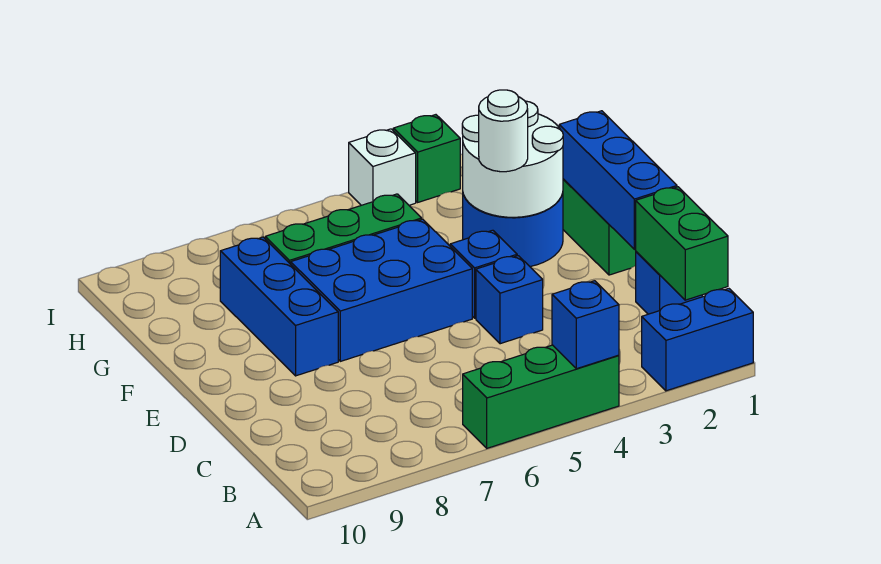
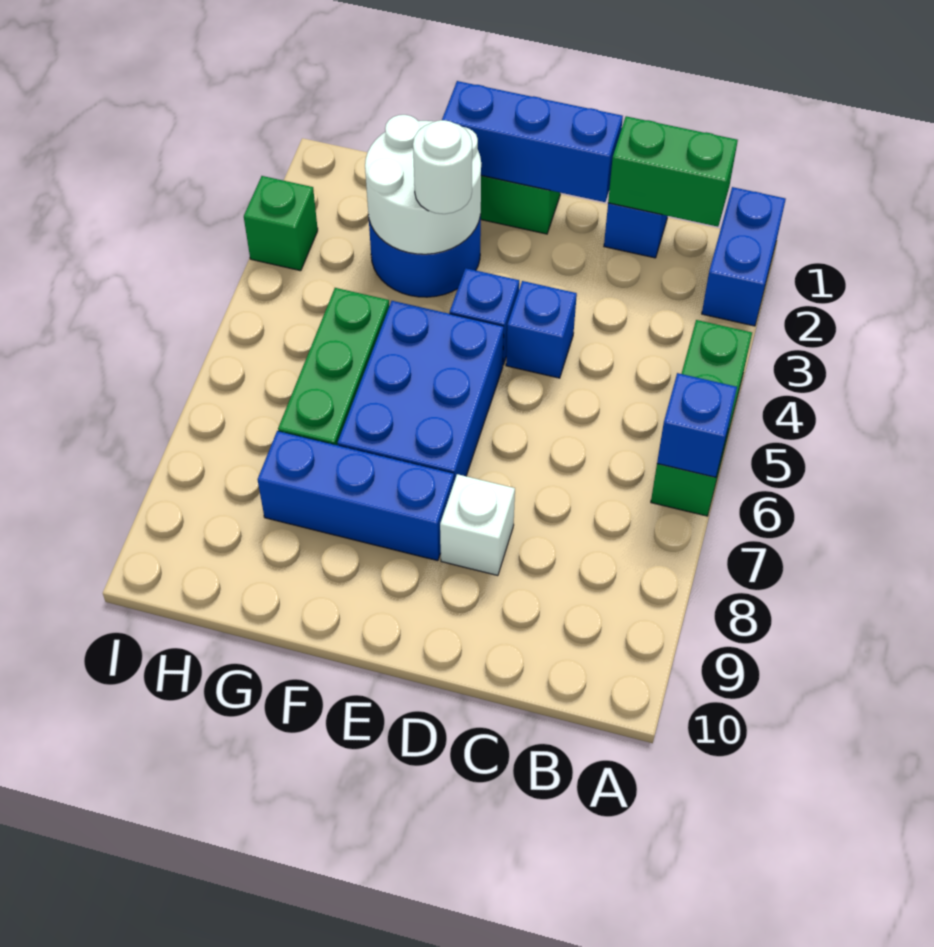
blue brick A4 level 2 -> blue brick A6 level 2
white brick I4 level 1 -> white brick D8 level 1

